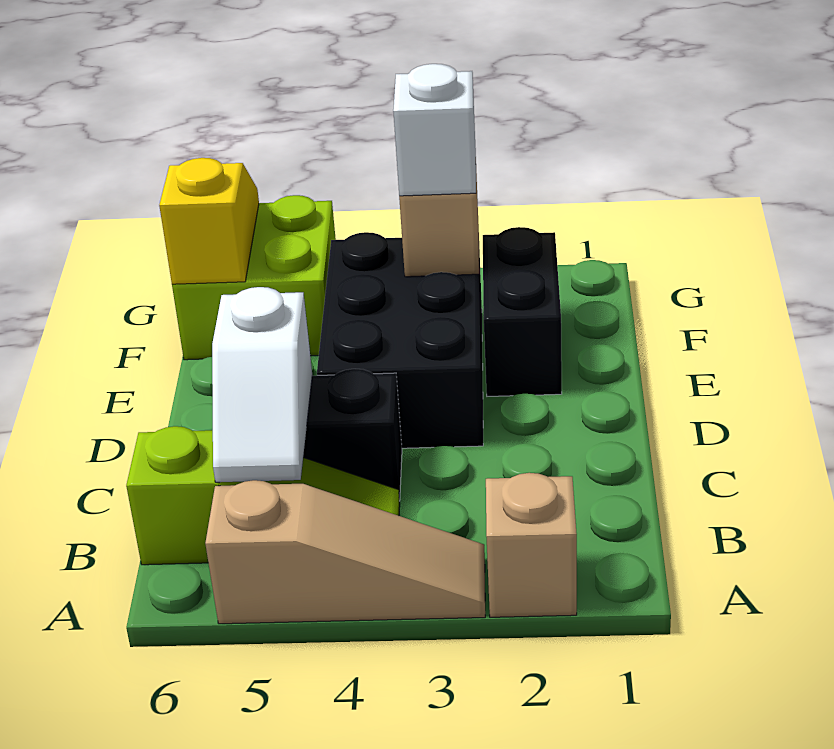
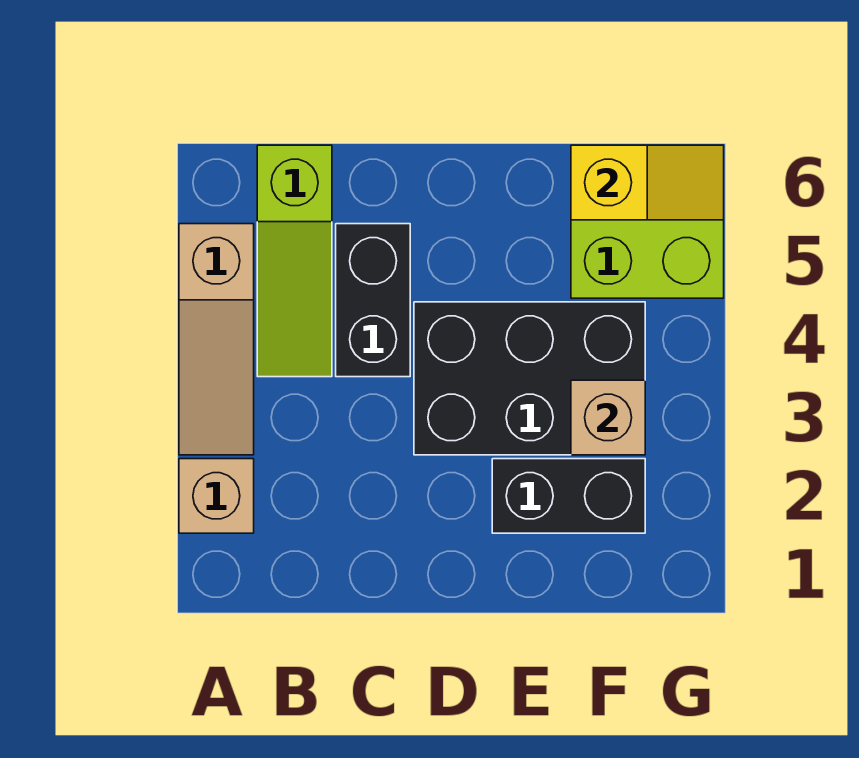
white slope B5:C5 level 2 top C -> none
white brick F3 level 3 -> none

